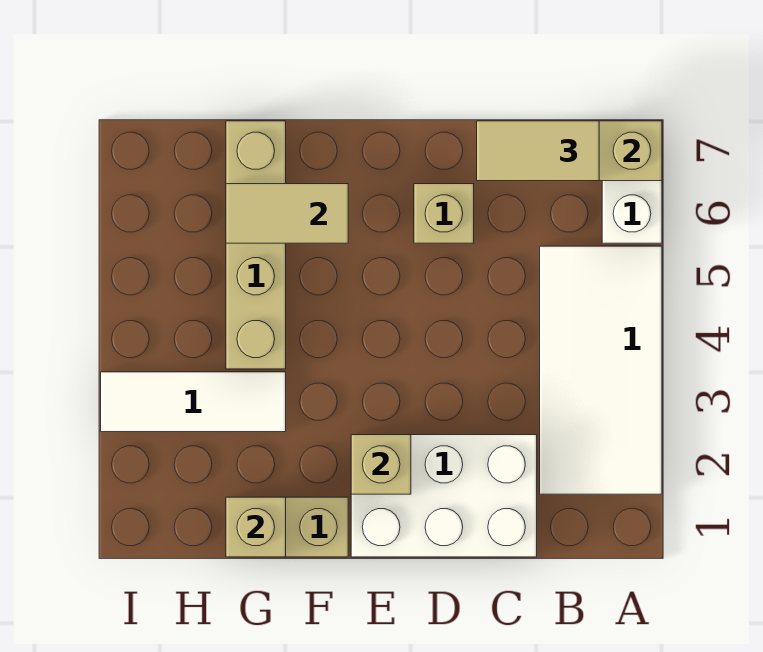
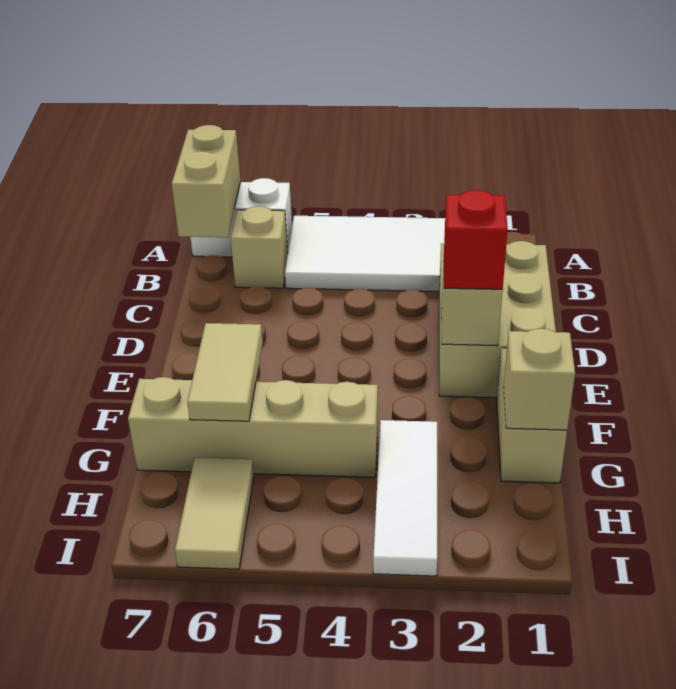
tan tile B7:C7 level 3 -> tan tile H6:I6 level 1
white brick C1:E2 level 1 -> tan brick C1:E2 level 1
tan brick D6 level 1 -> tan brick B6 level 1
none -> red brick E2 level 3

